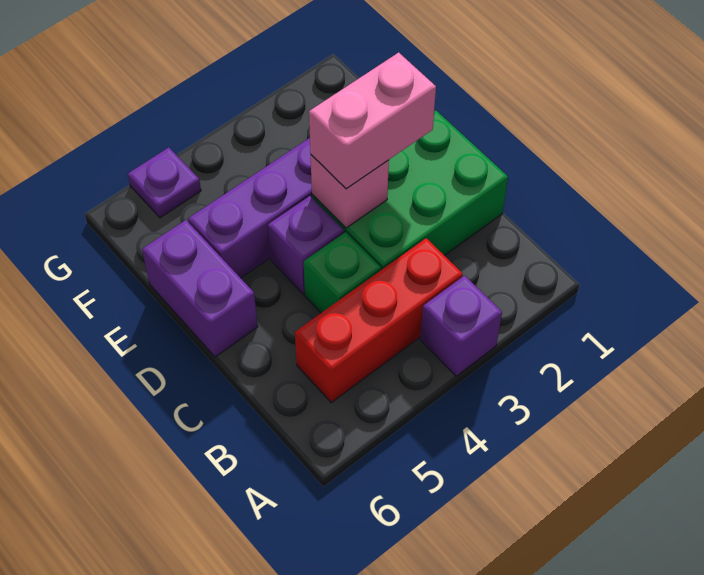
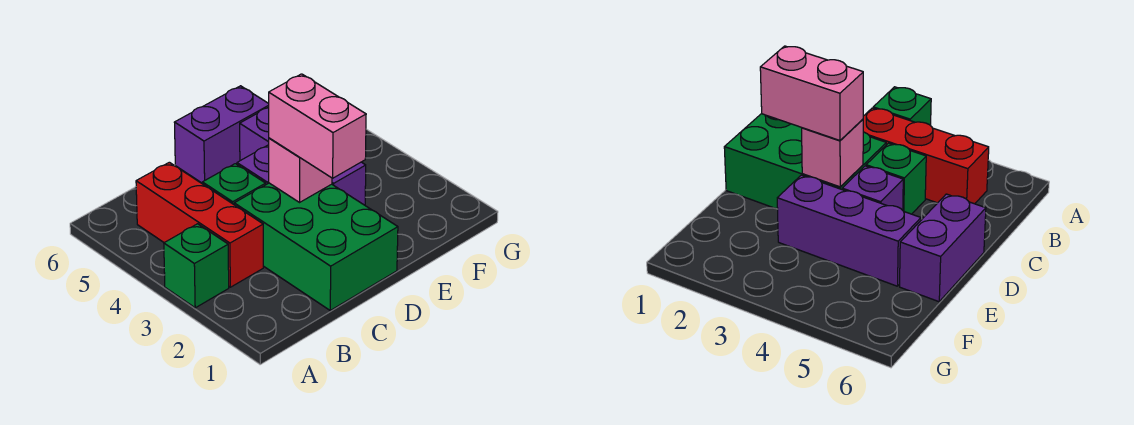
purple brick A3 level 1 -> green brick A3 level 1
purple plate G5 level 1 -> none

